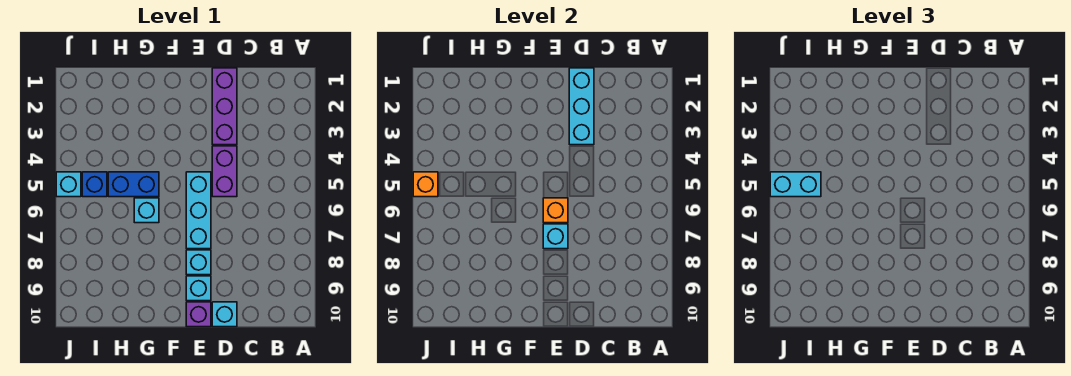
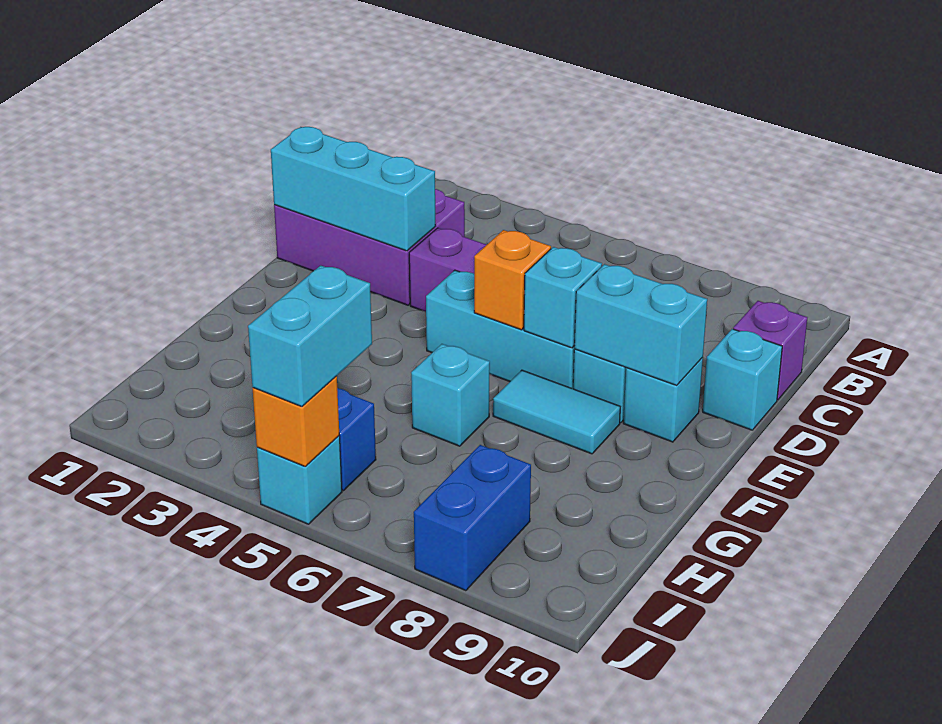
purple brick D1:D3 level 1 -> purple brick C1:D3 level 1
none -> cyan brick E8:E9 level 2
purple brick E10 level 1 -> purple brick C10 level 1
none -> cyan tile F7:F8 level 1
blue brick G5:H5 level 1 -> blue brick I8:J8 level 1

